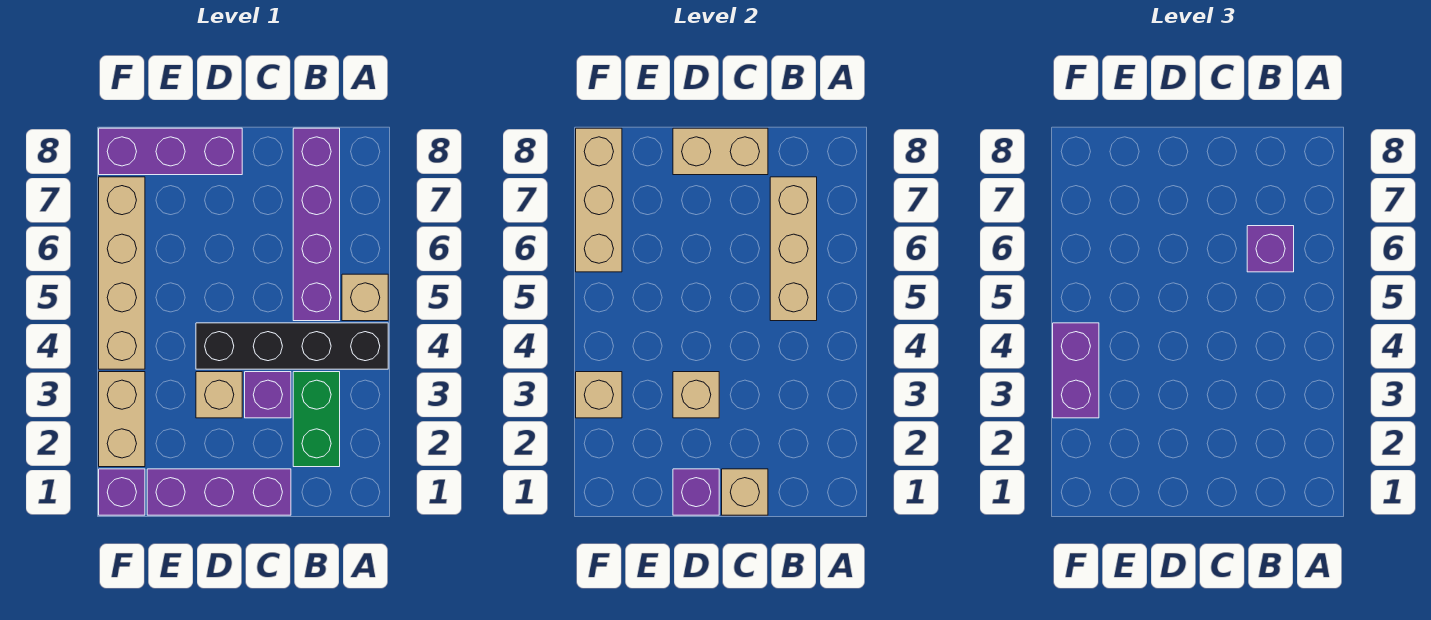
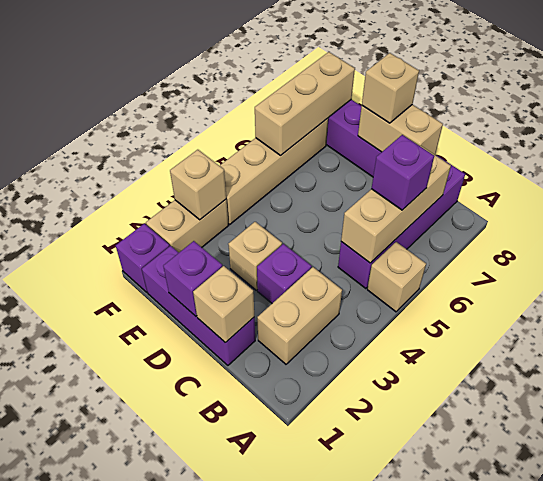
black brick A4:D4 level 1 -> none
green brick B2:B3 level 1 -> tan brick B2:B3 level 1
tan brick D3 level 2 -> tan brick D8 level 3
purple brick F3:F4 level 3 -> none

